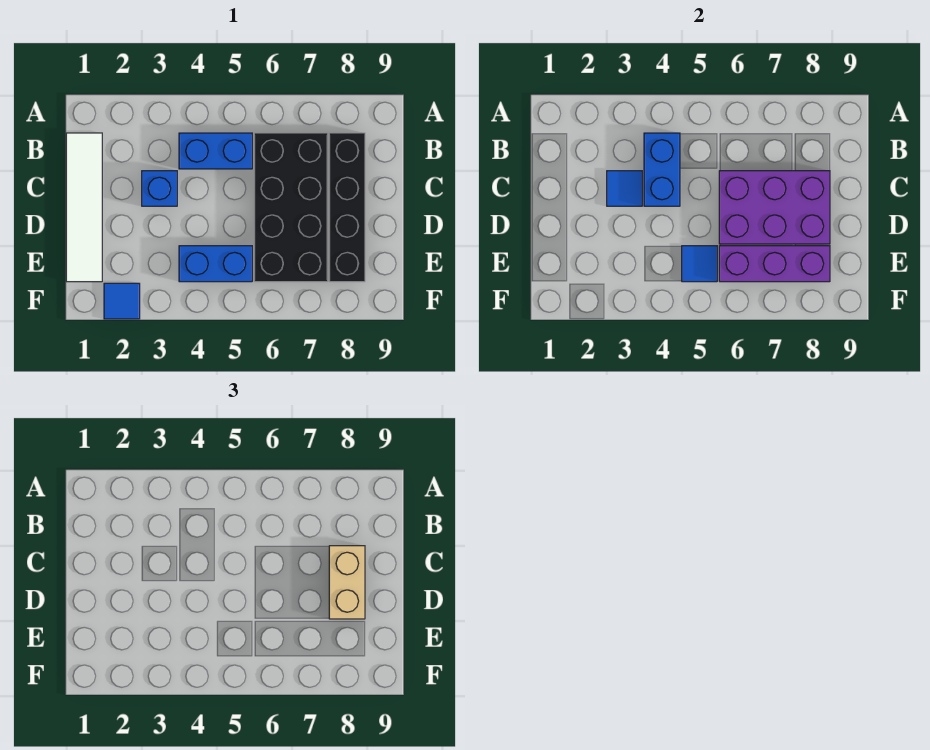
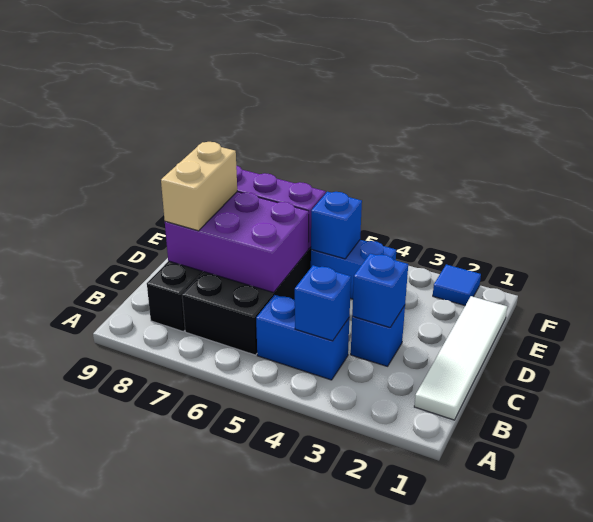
blue brick B4:C4 level 2 -> blue brick B4 level 2
blue tile C3 level 2 -> blue brick C3 level 2
blue tile E5 level 2 -> blue brick E5 level 2

